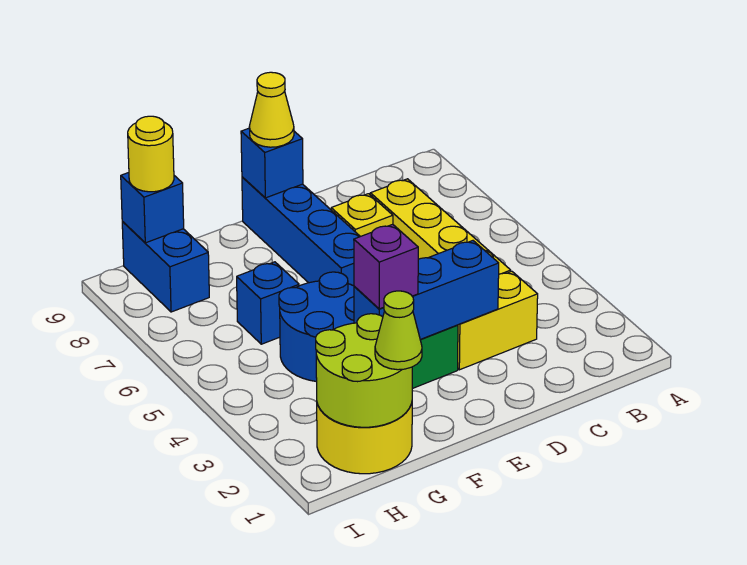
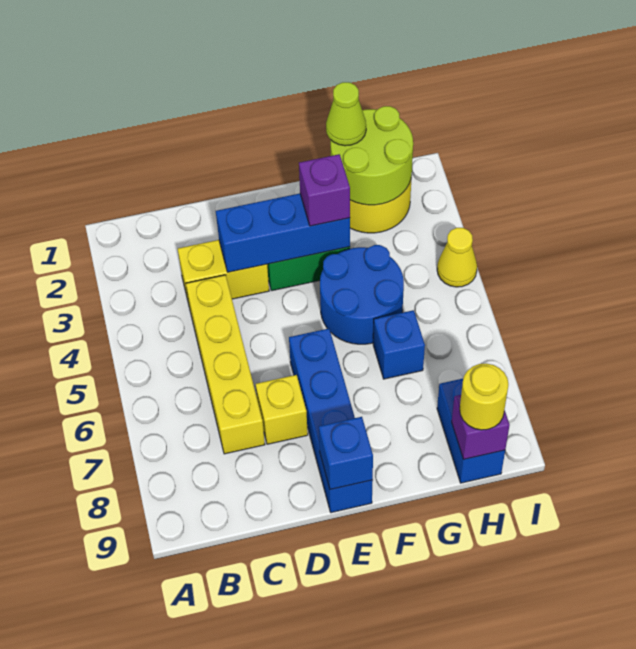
yellow cone E9 level 3 -> yellow cone I4 level 1
blue brick H9 level 2 -> purple brick H9 level 2

